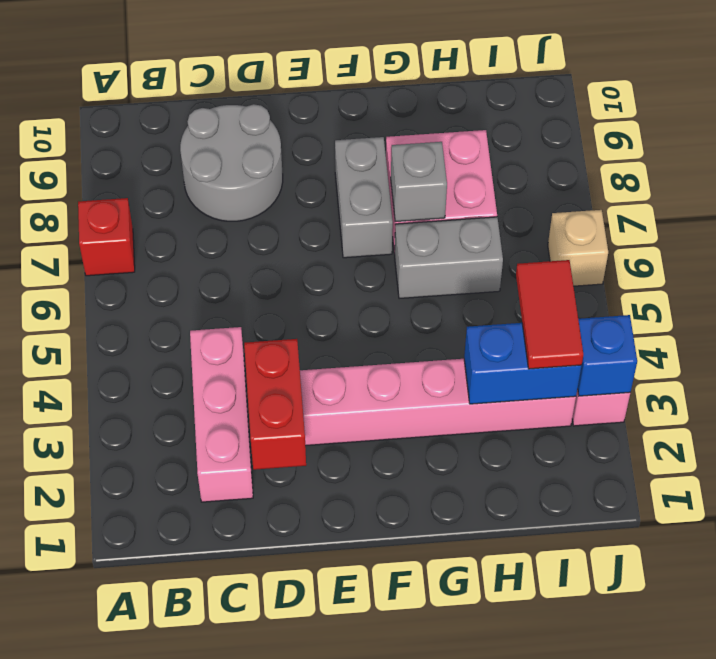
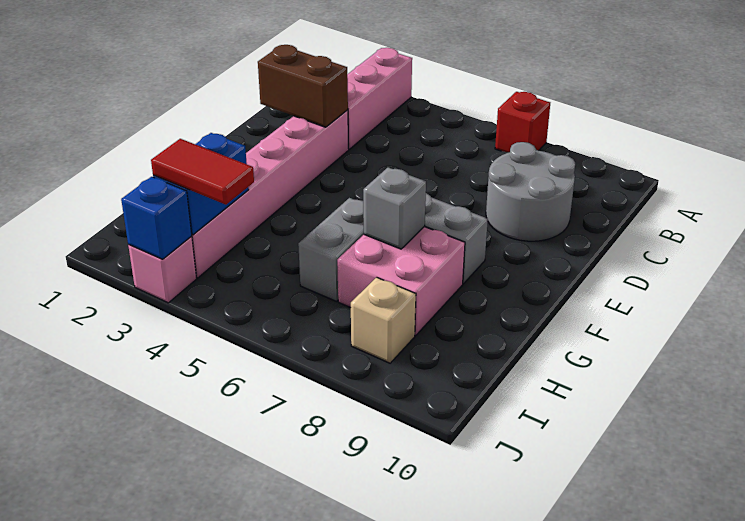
pink brick C2:C4 level 1 -> pink brick A3:C3 level 1
red brick D2:D3 level 2 -> brown brick D2:D3 level 2
tan brick J6 level 1 -> tan brick I8 level 1

